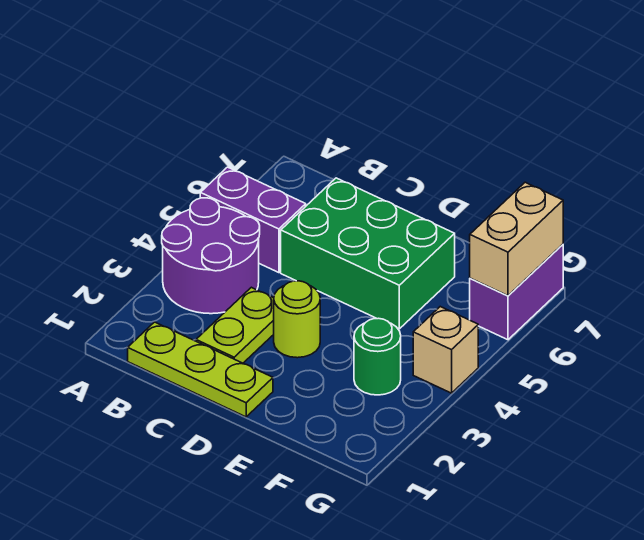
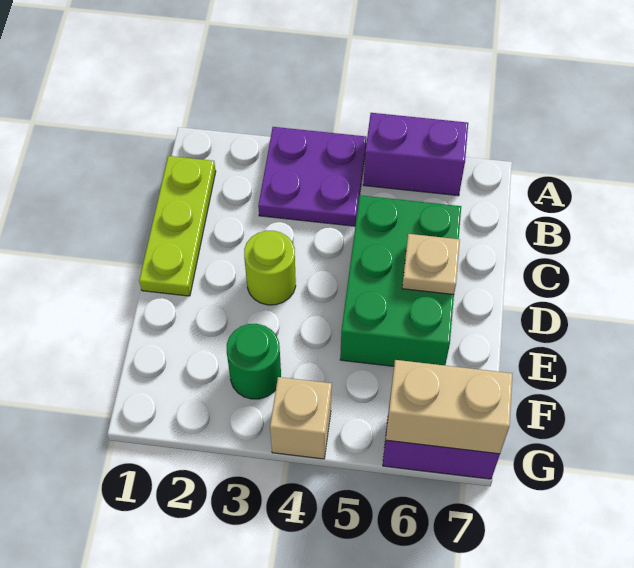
purple round brick A3:B4 level 1 -> purple plate A3:B4 level 1
purple brick A5:B5 level 1 -> purple brick A5:A6 level 1
lime plate C2:C3 level 1 -> none
none -> tan plate D6 level 2

